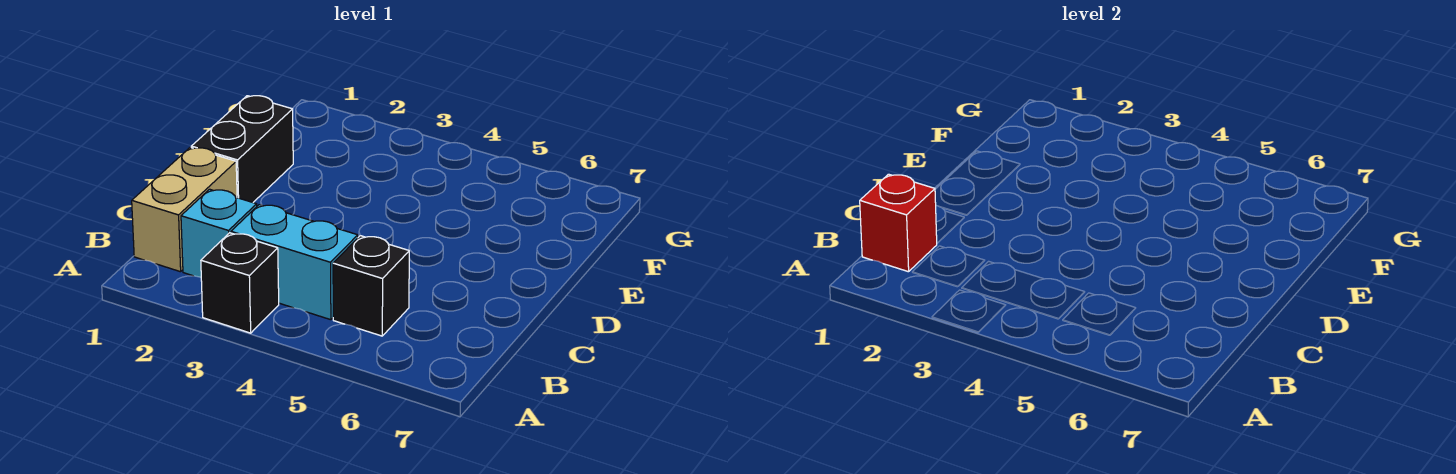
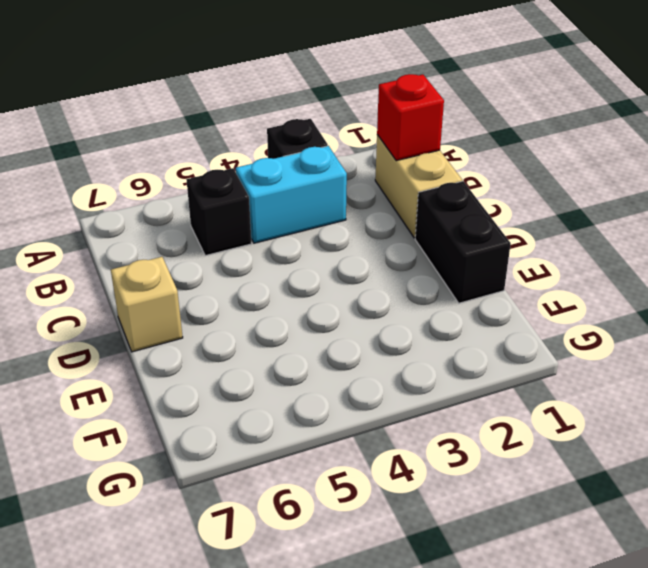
cyan brick B2 level 1 -> none
none -> tan brick D7 level 1

